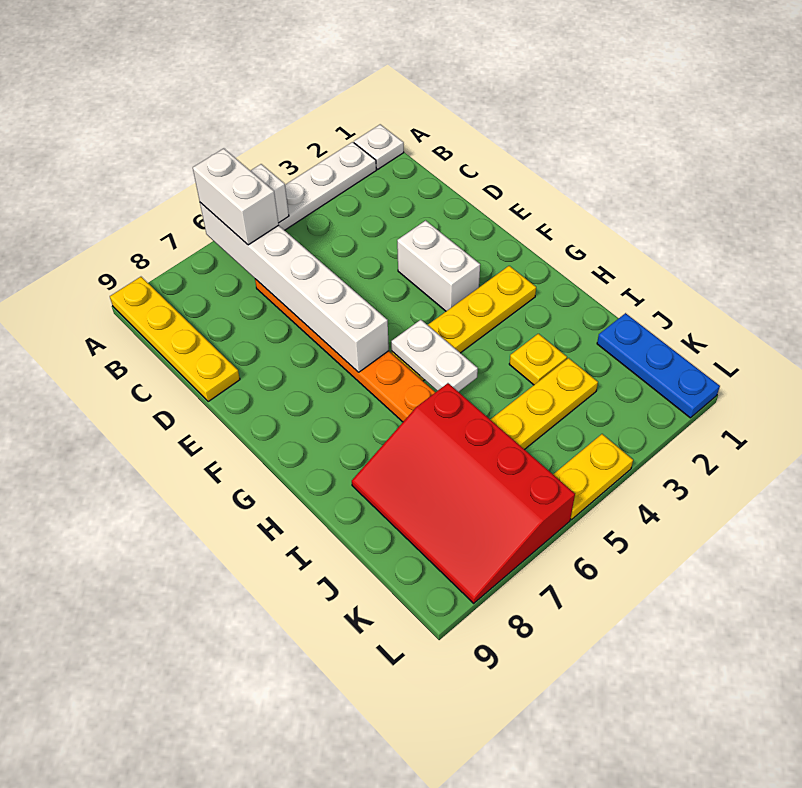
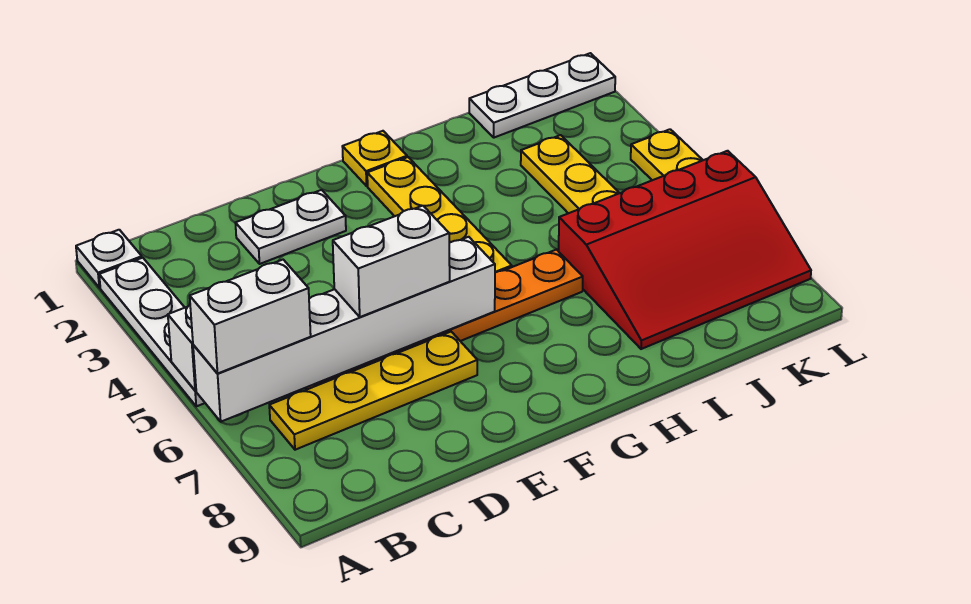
yellow plate A9:D9 level 1 -> yellow plate B7:E7 level 1
white brick E3:F3 level 1 -> white brick D6:E6 level 3
white plate G5:H5 level 2 -> white plate D2:E2 level 1
yellow plate I3 level 1 -> yellow plate G1 level 1
blue plate J1:L1 level 1 -> white plate J1:L1 level 1

